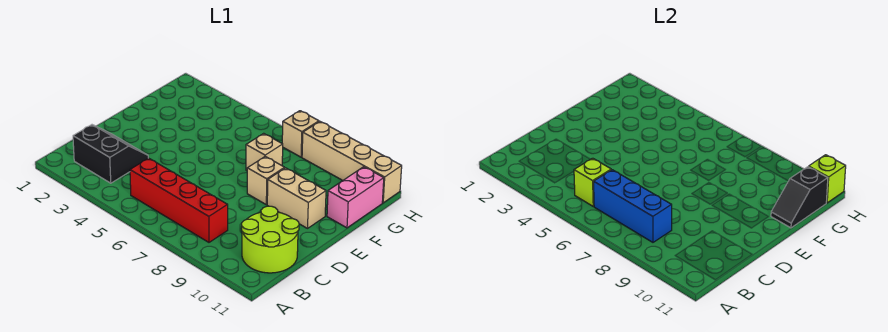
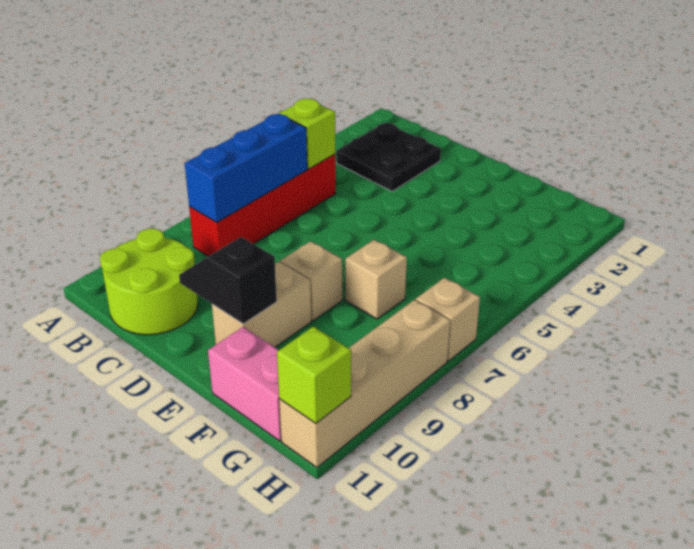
black slope B2:C3 level 1 top B -> black plate B2:C3 level 1
black slope F11:G11 level 2 top G -> black slope D10:E10 level 2 top E

